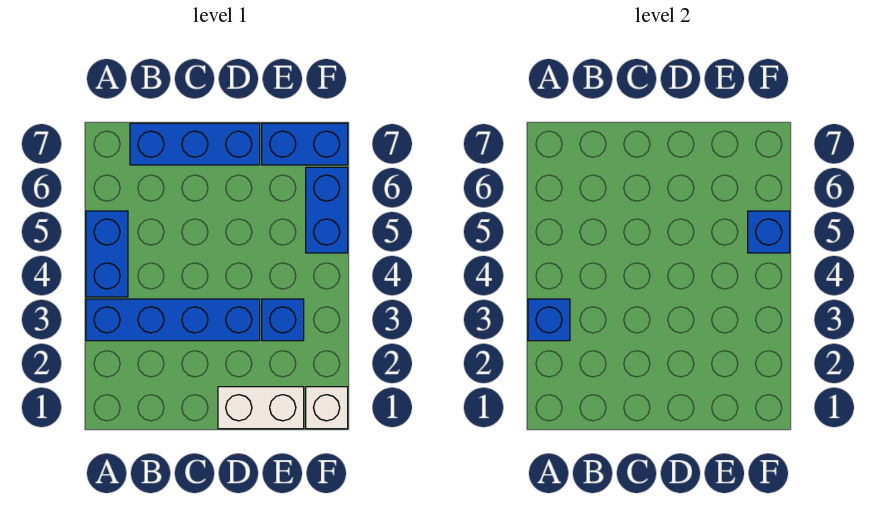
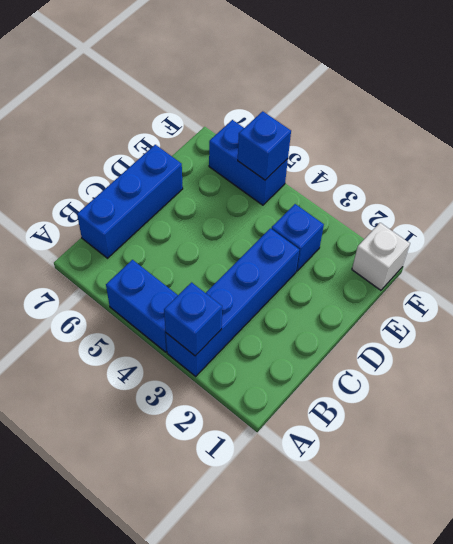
white brick D1:E1 level 1 -> none
blue brick E7:F7 level 1 -> none

